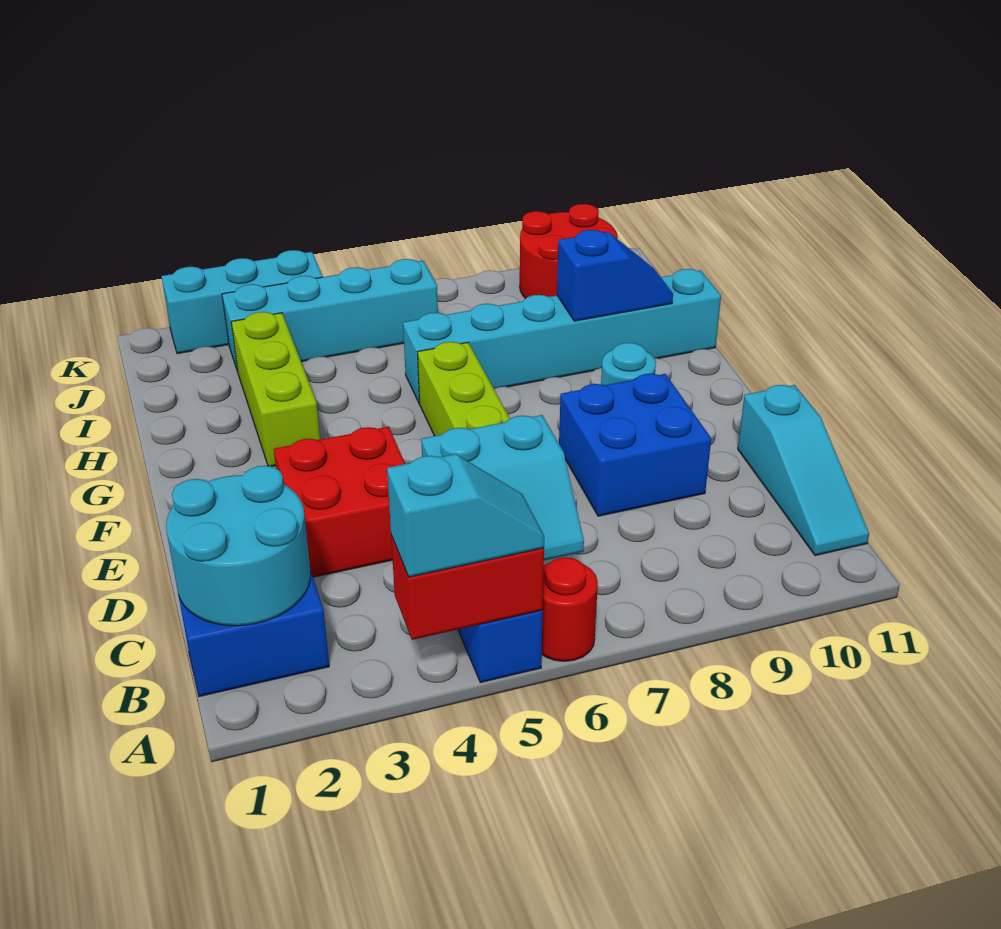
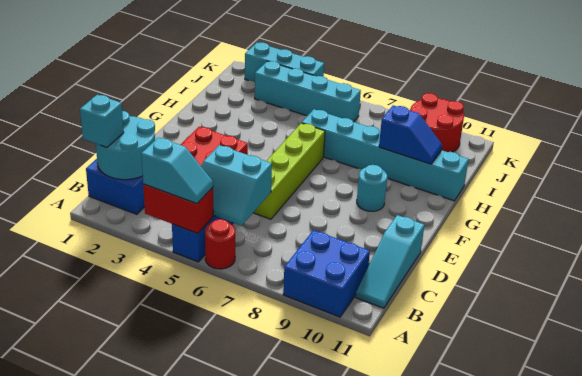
none -> cyan brick B1 level 3
blue brick D8:E9 level 1 -> blue brick A9:B10 level 1
lime brick G3:I3 level 1 -> none

